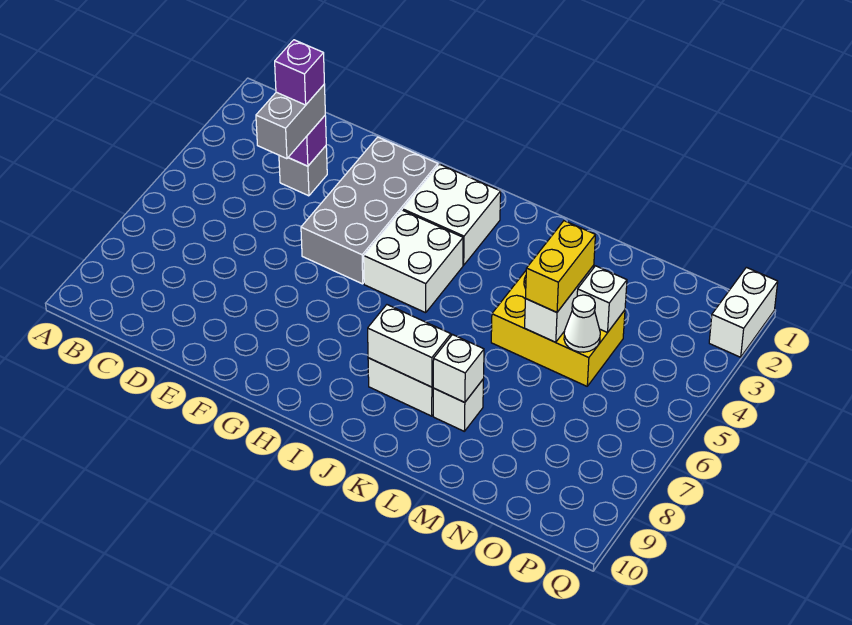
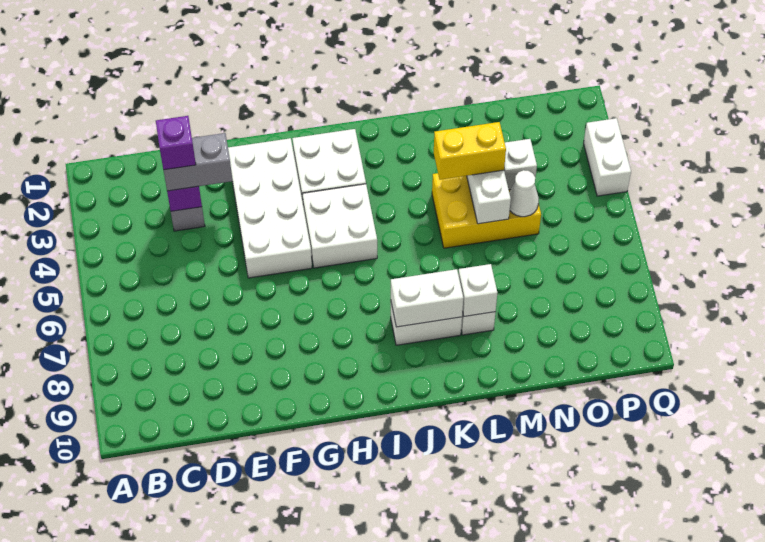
grey brick D3:D4 level 3 -> grey brick D3:E3 level 3
grey brick F2:G5 level 1 -> white brick F2:G5 level 1
yellow brick M4:M5 level 3 -> yellow brick L4:M4 level 3
white brick Q1:Q2 level 1 -> white brick Q3:Q4 level 1

